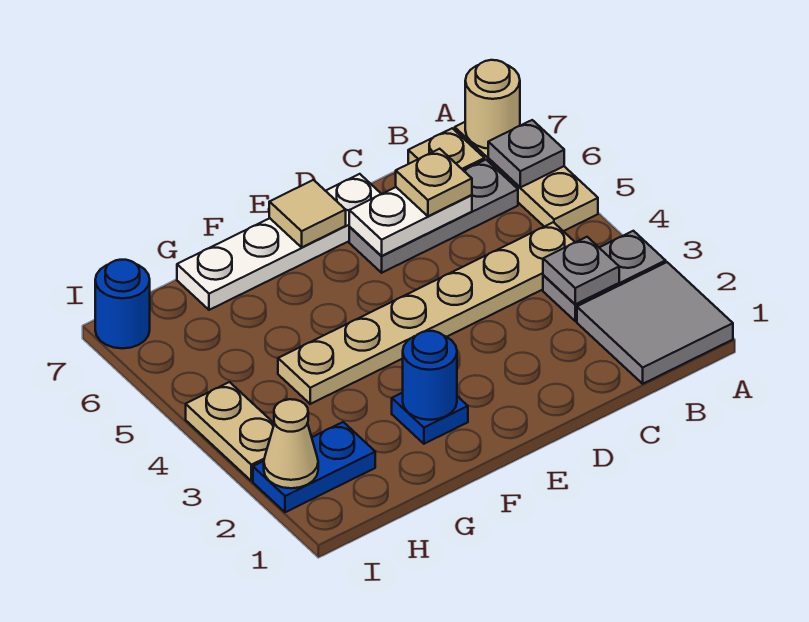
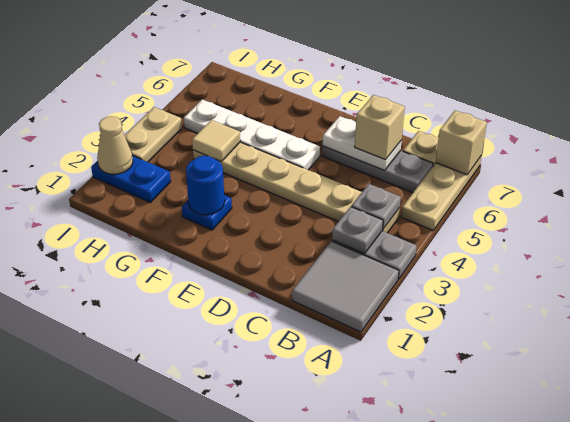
grey plate A6 level 2 -> grey plate B4 level 2
tan round brick A7 level 2 -> tan brick A7 level 2
tan plate C6 level 3 -> tan brick C6 level 3
white plate D7:G7 level 1 -> white plate E5:H5 level 1
tan tile E7 level 2 -> tan tile G4 level 2
blue round brick I7 level 1 -> none

